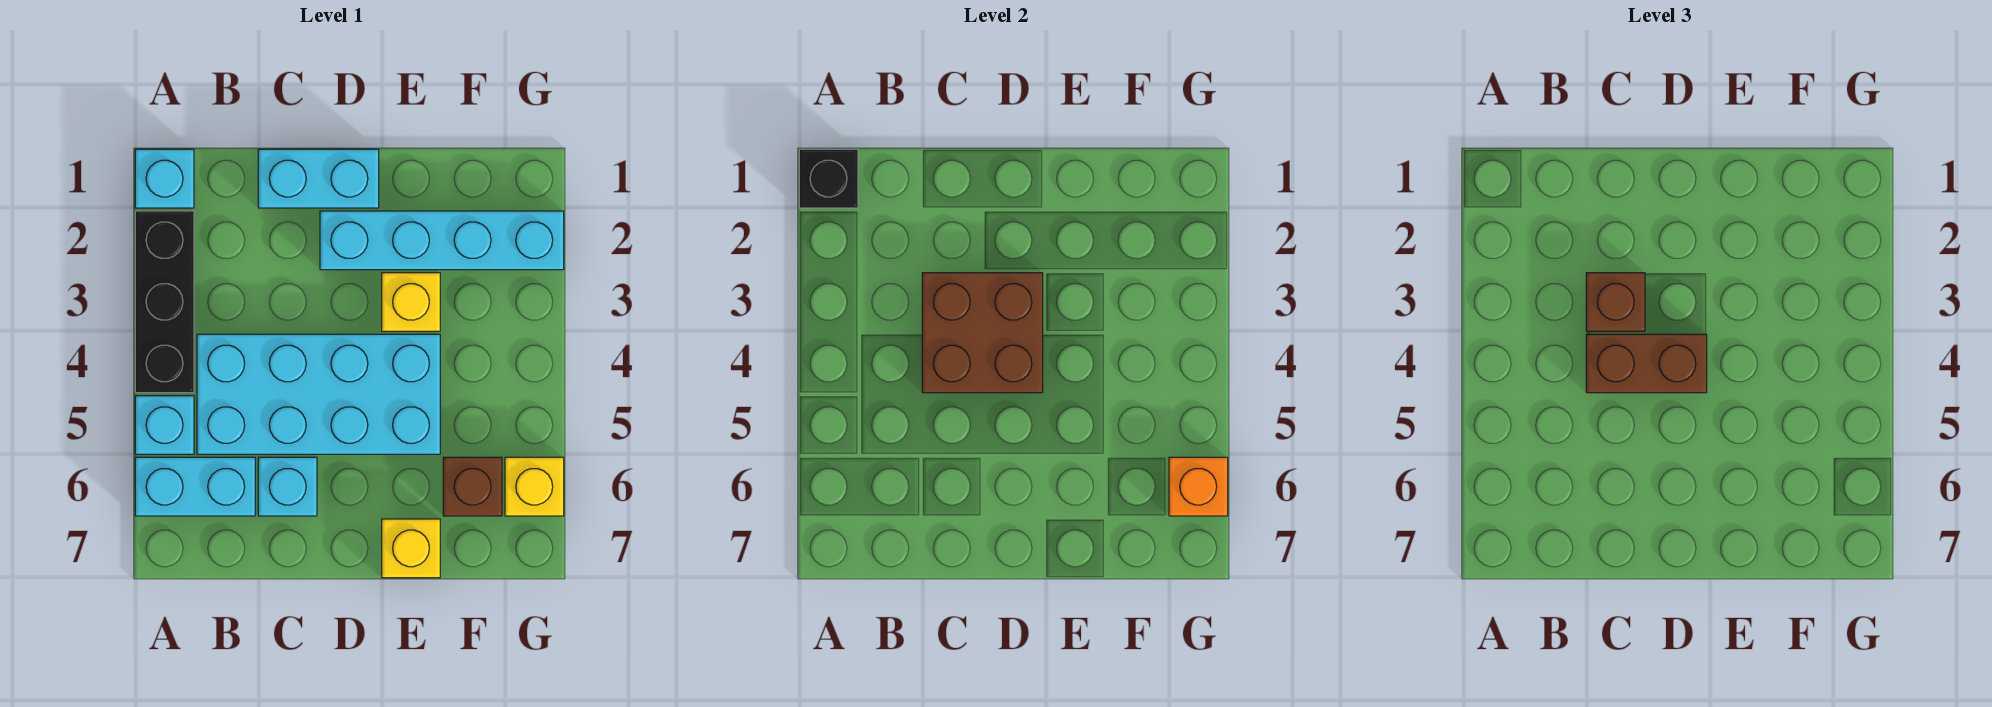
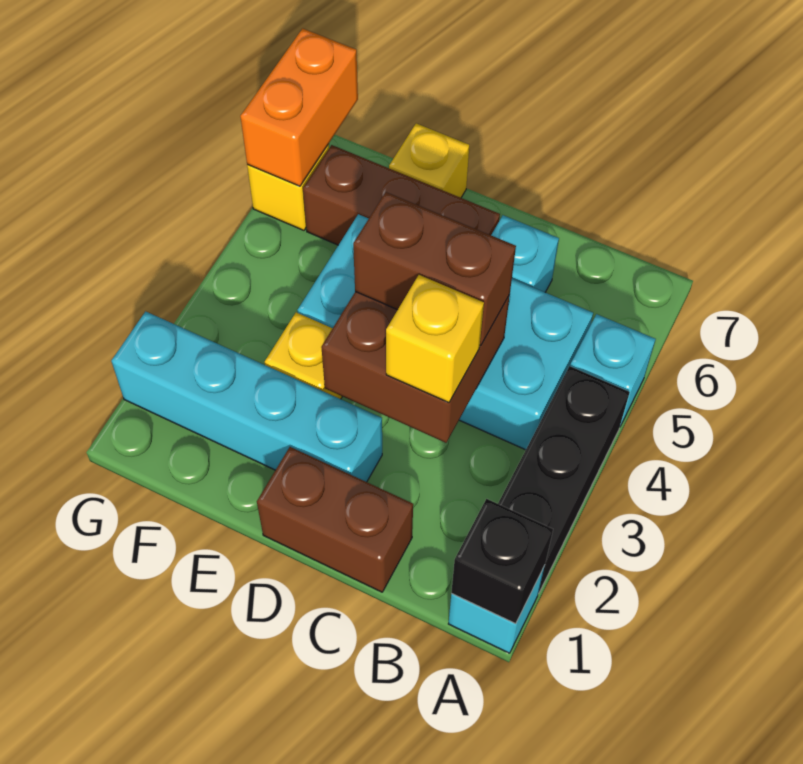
cyan brick A6:B6 level 1 -> none
cyan brick C1:D1 level 1 -> brown brick C1:D1 level 1
brown brick C3 level 3 -> yellow brick C3 level 3
brown brick F6 level 1 -> brown brick D6:F6 level 1
orange brick G6 level 2 -> orange brick G6:G7 level 2

